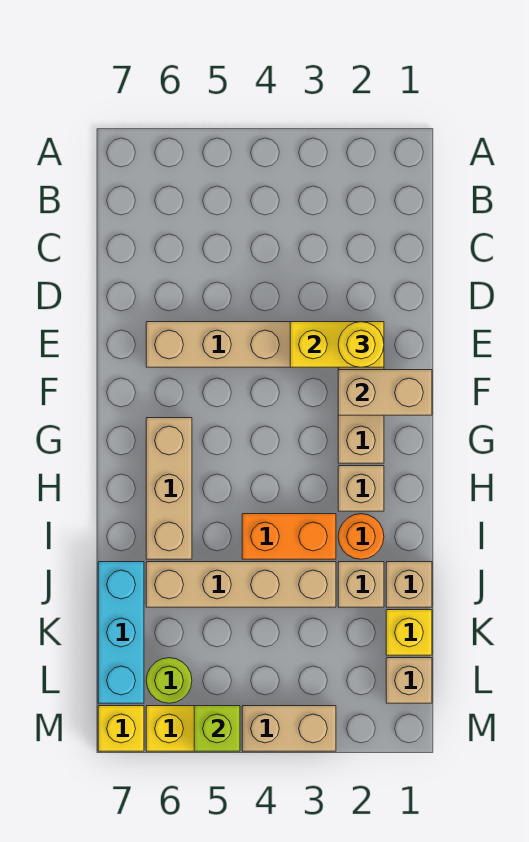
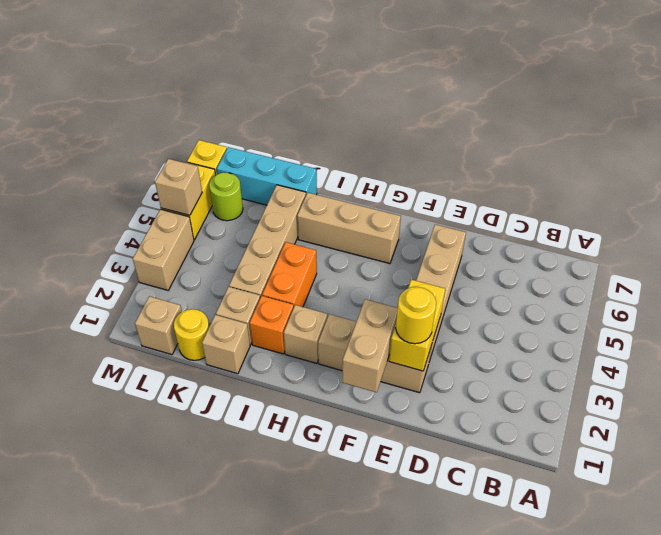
orange round brick I2 level 1 -> orange brick I2 level 1
yellow brick K1 level 1 -> yellow round brick K1 level 1
lime brick M5 level 2 -> tan brick M5 level 2

